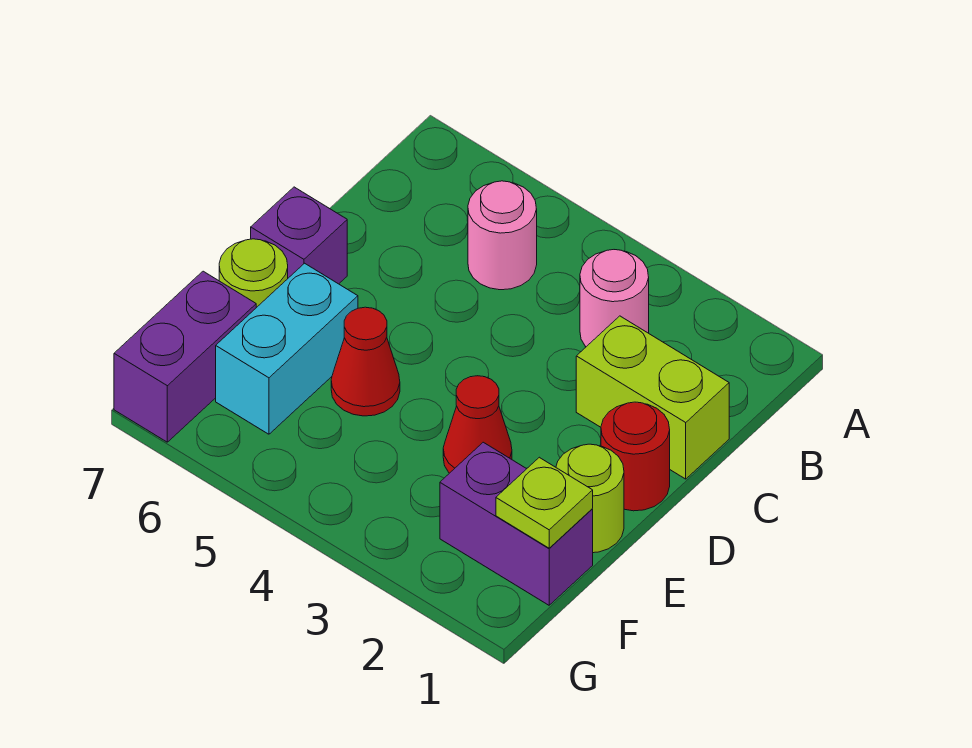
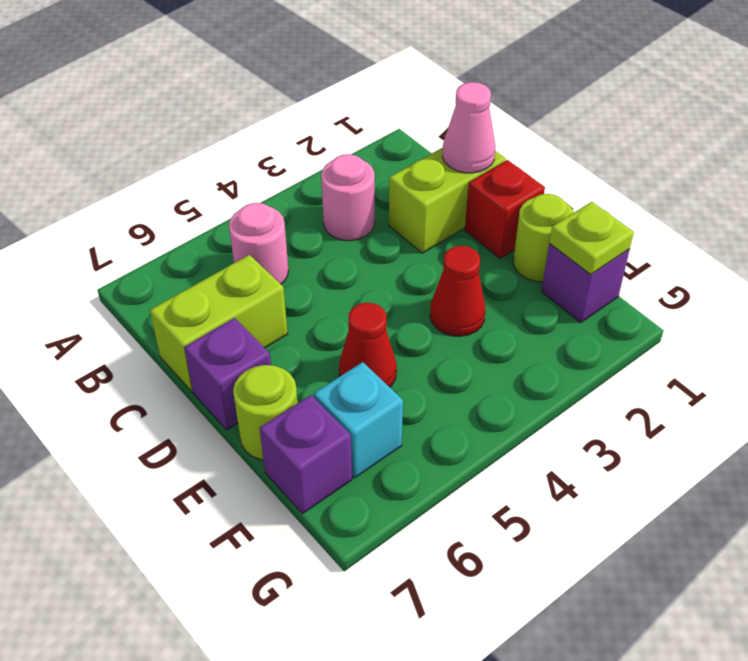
none -> pink cone C1 level 2
none -> lime brick C6:C7 level 1
red round brick D1 level 1 -> red brick D1 level 1
cyan brick E6:F6 level 1 -> cyan brick F6 level 1
purple brick F1:F2 level 1 -> purple brick F1 level 1
purple brick F7:G7 level 1 -> purple brick F7 level 1

